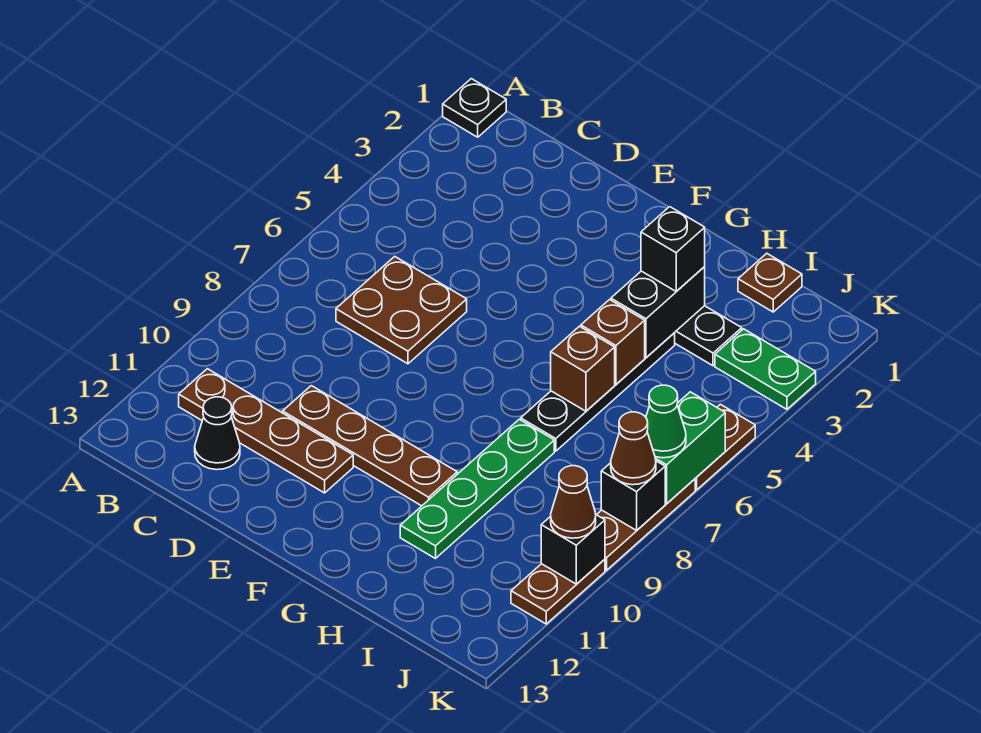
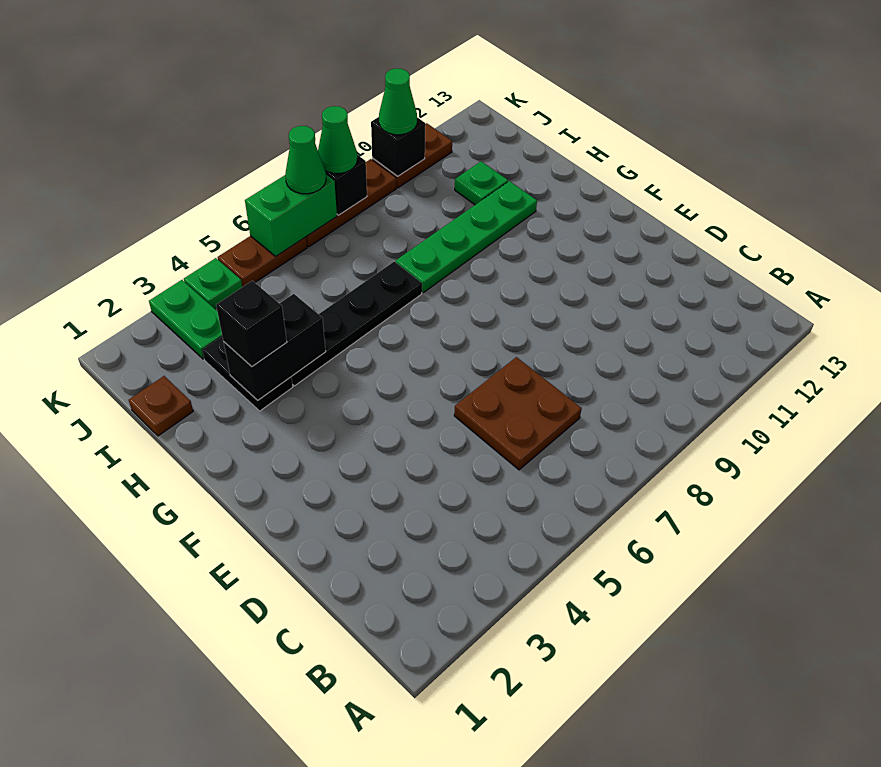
black plate A1 level 1 -> none
brown plate B11:E11 level 1 -> none
black cone C12 level 1 -> none
brown plate D10:G10 level 1 -> none
brown brick H5 level 2 -> none
brown brick H6 level 2 -> none
none -> green plate I11 level 1
none -> green plate K4 level 1
brown cone K8 level 3 -> green cone K8 level 3
brown cone K10 level 3 -> green cone K10 level 3

